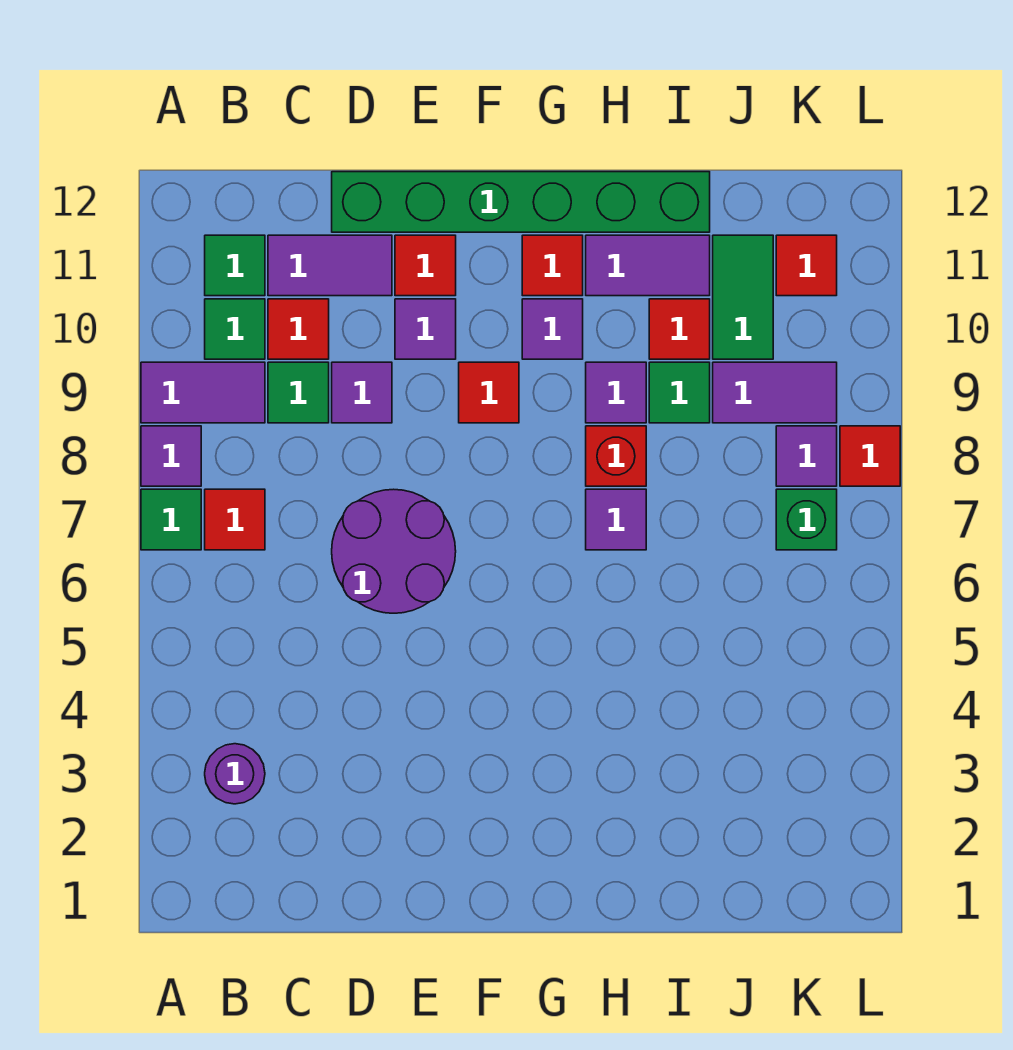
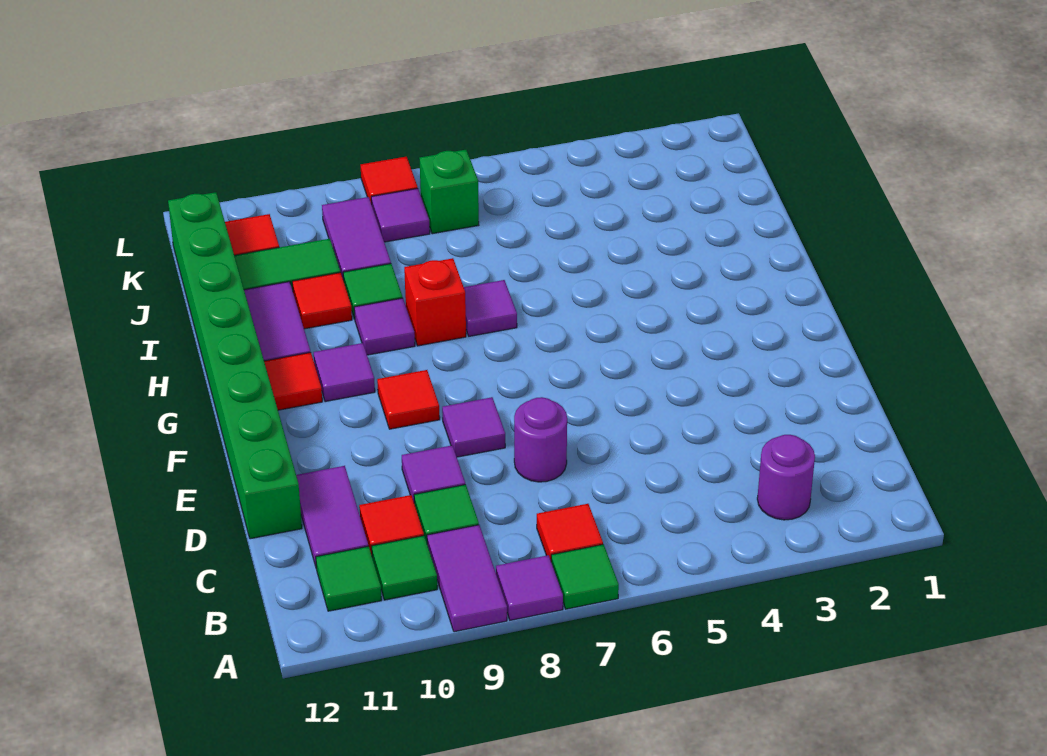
purple round brick D6:E7 level 1 -> purple round brick D7 level 1
green brick D12:I12 level 1 -> green brick D12:K12 level 1
purple tile E10 level 1 -> purple tile E8 level 1
red tile E11 level 1 -> none

